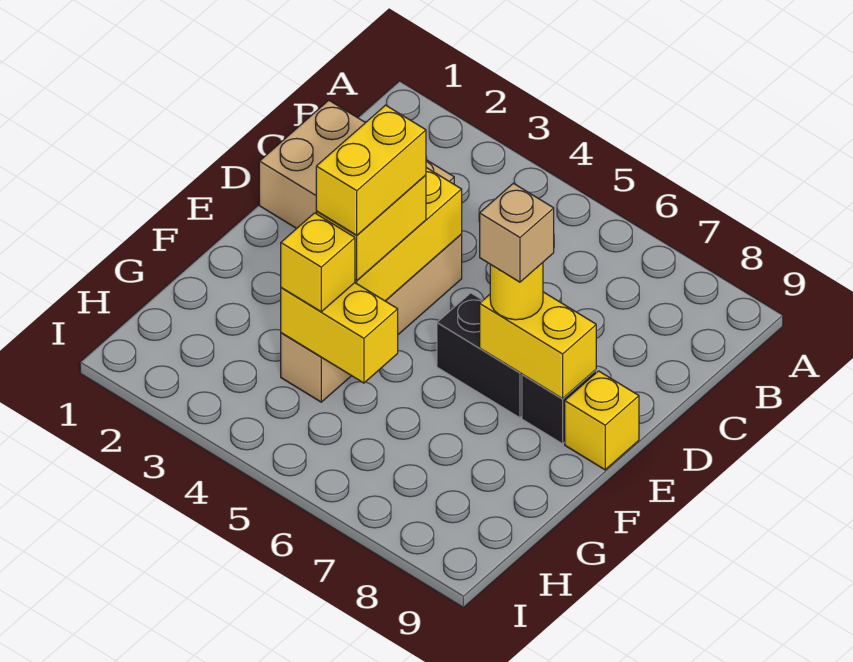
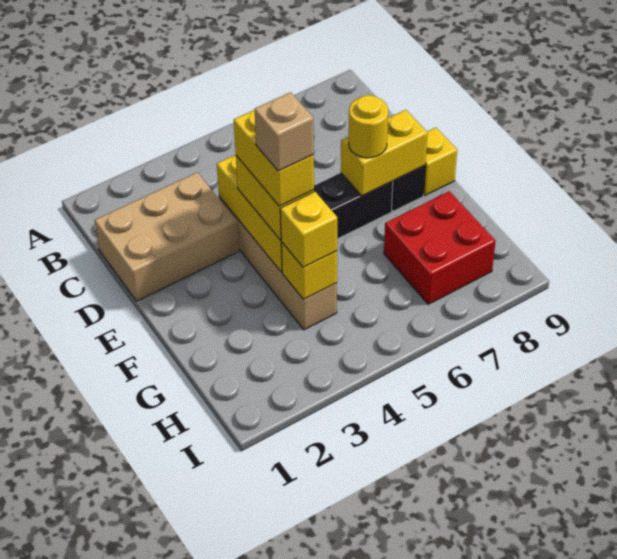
tan brick E7 level 4 -> tan brick F4 level 5
yellow brick G4:G5 level 2 -> yellow brick G4 level 2
none -> red brick G7:H8 level 1

